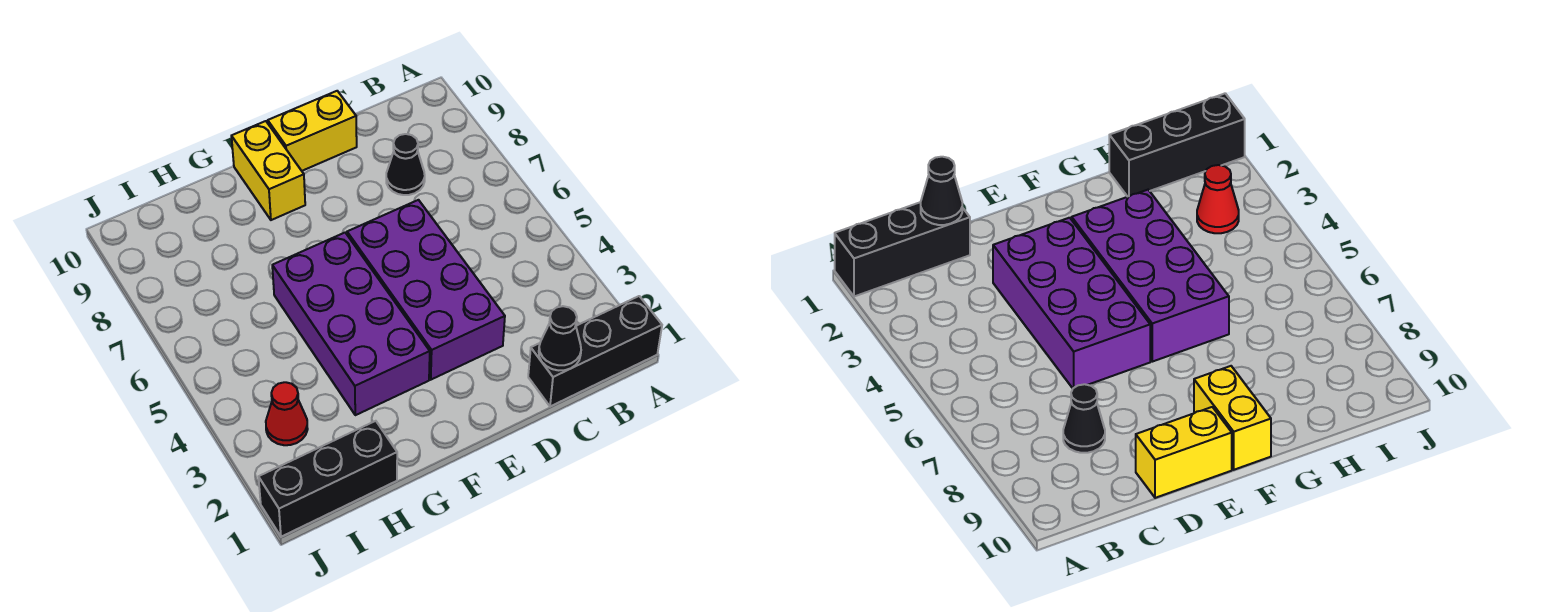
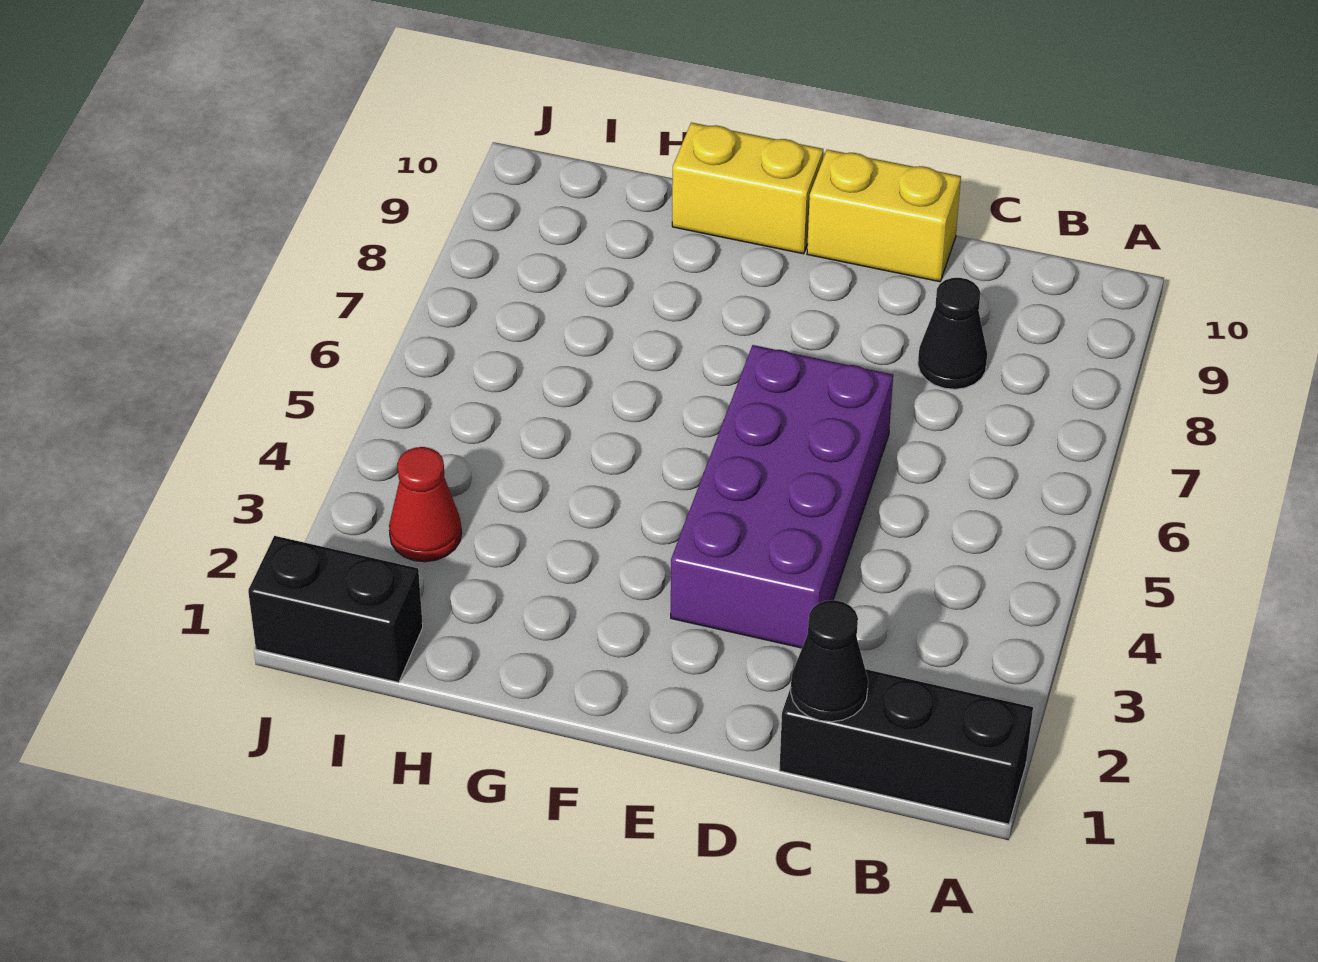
purple brick F3:G6 level 1 -> none
yellow brick F9:F10 level 1 -> yellow brick F10:G10 level 1
black brick H1:J1 level 1 -> black brick I1:J1 level 1

